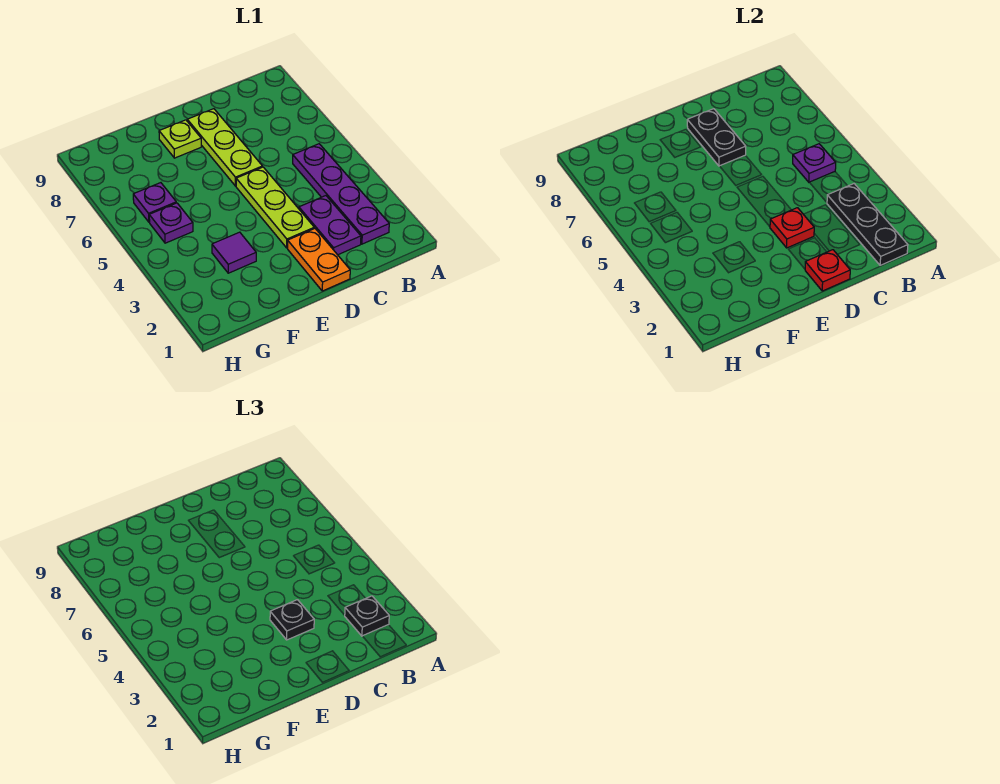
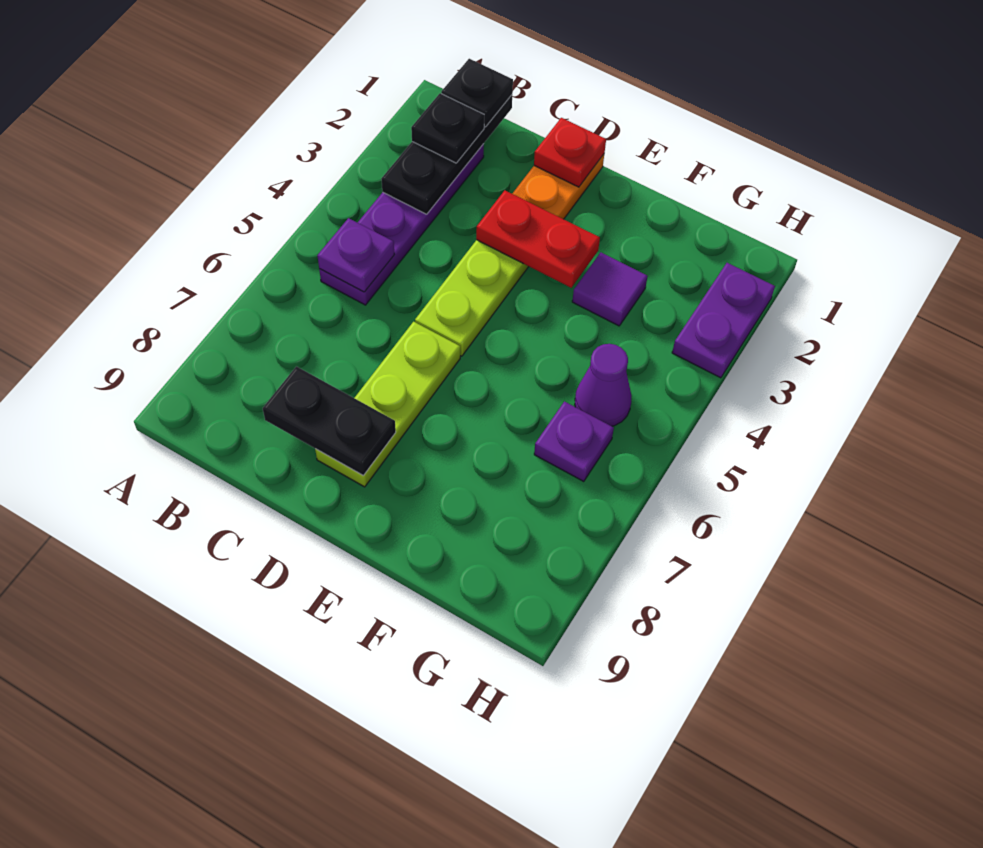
purple plate C2:C3 level 1 -> purple plate H2:H3 level 1
red plate D3 level 2 -> red plate D3:E3 level 2
black plate D3 level 3 -> black plate B1 level 3
black plate D7:D8 level 2 -> black plate C8:D8 level 2
lime plate E8 level 1 -> none
purple plate G5 level 1 -> purple cone G5 level 1

